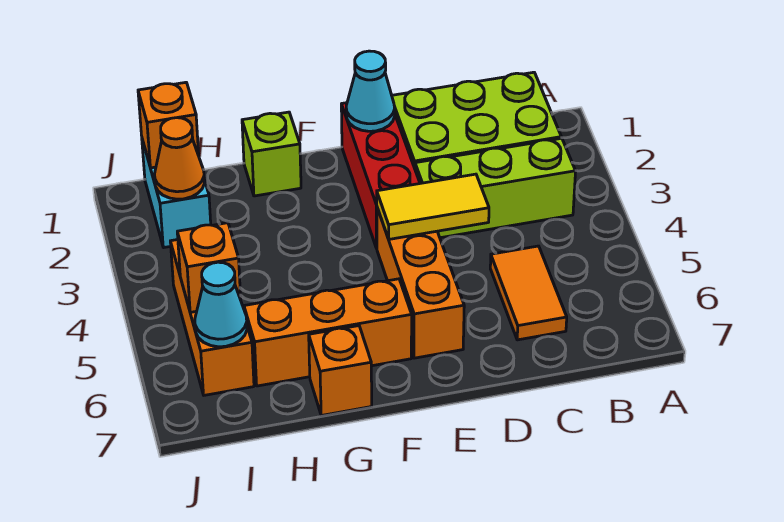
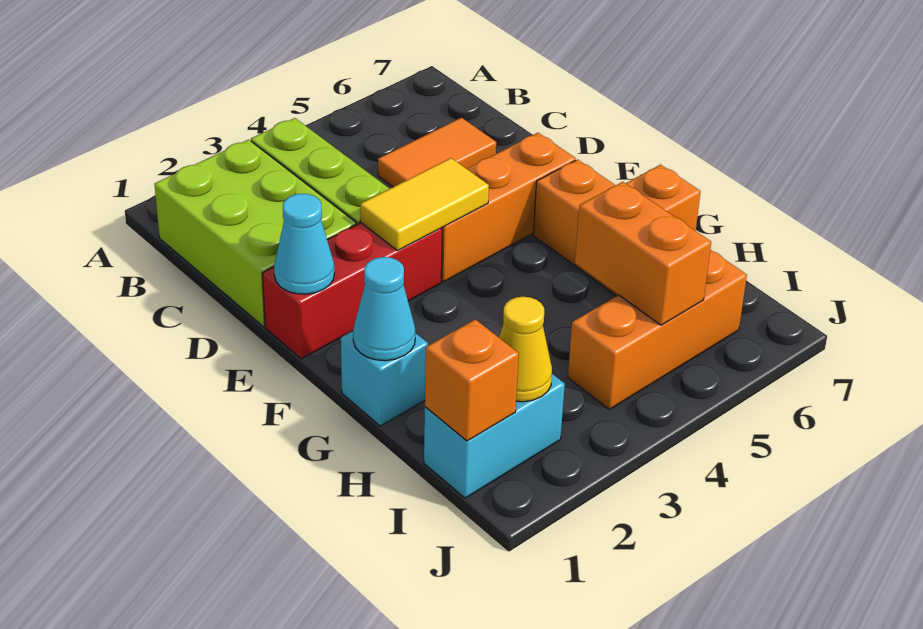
yellow tile D4:E4 level 2 -> yellow tile E3:E4 level 2
lime brick G1 level 1 -> cyan brick G1 level 1
orange cone I2 level 2 -> yellow cone I2 level 2
orange brick I5 level 2 -> orange brick H5:I5 level 2
cyan cone I6 level 2 -> cyan cone G1 level 2

